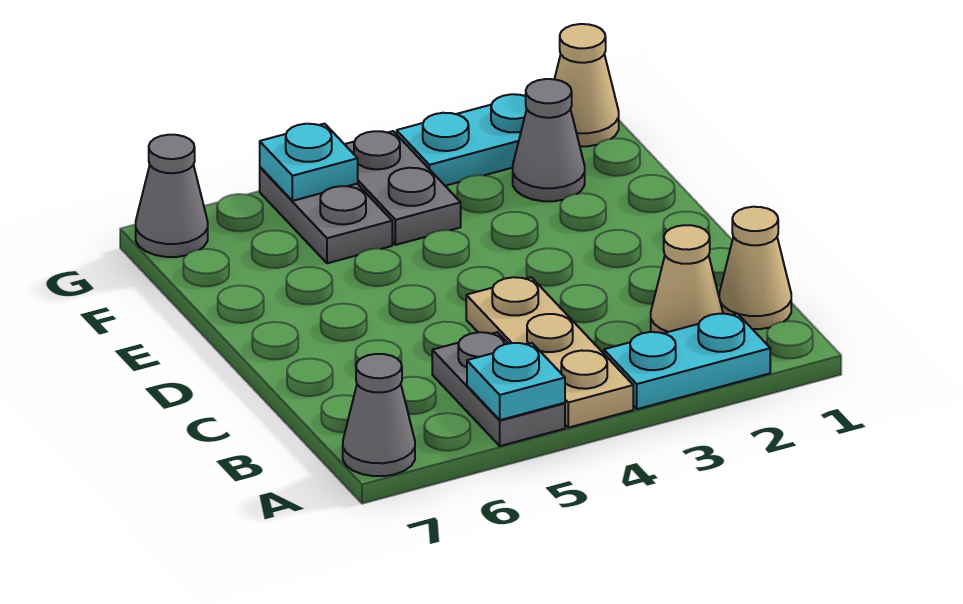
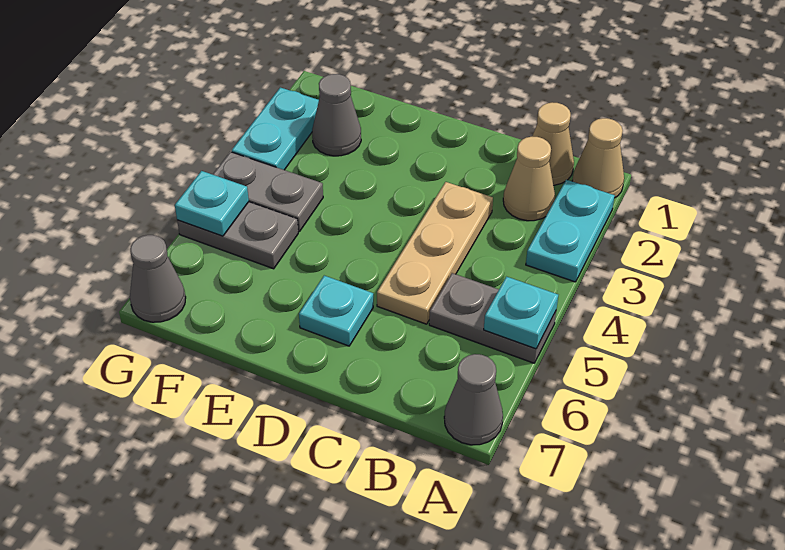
tan plate A4:C4 level 1 -> tan plate C3:C5 level 1
none -> cyan plate D6 level 1
tan cone G1 level 1 -> tan cone A1 level 1

